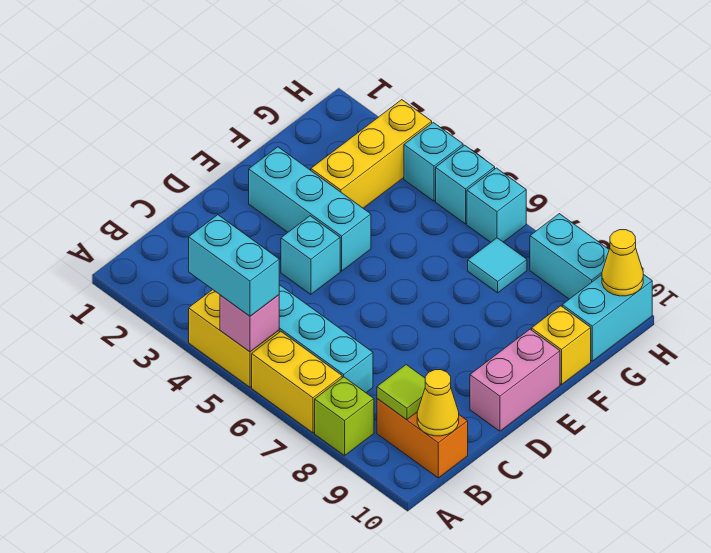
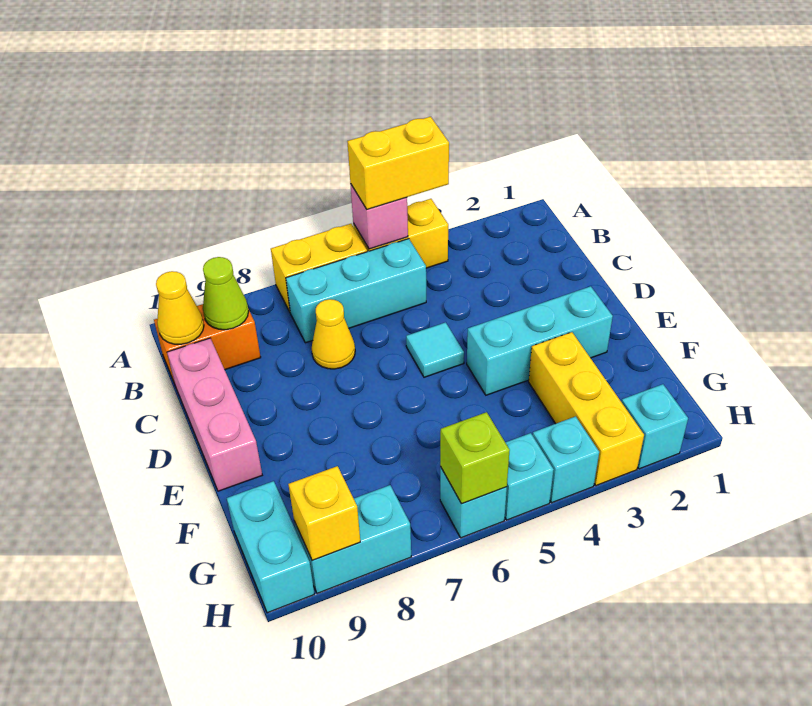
cyan brick A4:A5 level 3 -> yellow brick A4:A5 level 3
lime brick A8 level 1 -> lime brick H6 level 2
lime tile B9 level 2 -> lime cone B9 level 2
cyan brick D4 level 1 -> cyan brick H2 level 1
pink brick D10:E10 level 1 -> pink brick C10:E10 level 1
yellow brick F10 level 1 -> yellow brick H9 level 2
cyan tile G7 level 1 -> cyan tile D5 level 1
yellow cone H10 level 2 -> yellow cone C7 level 1

